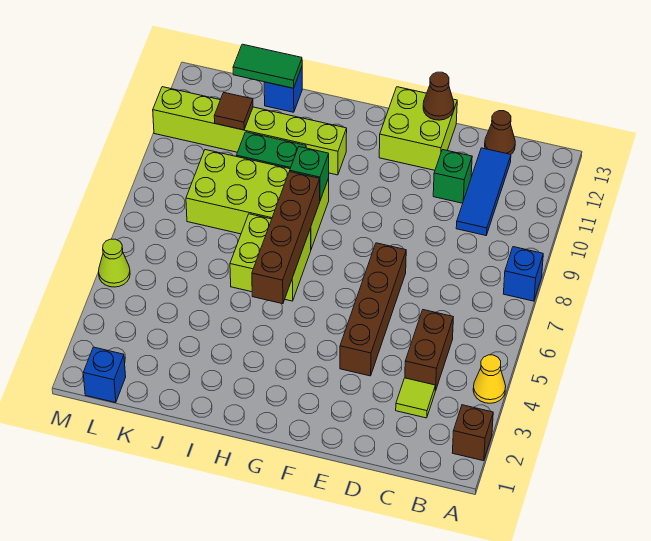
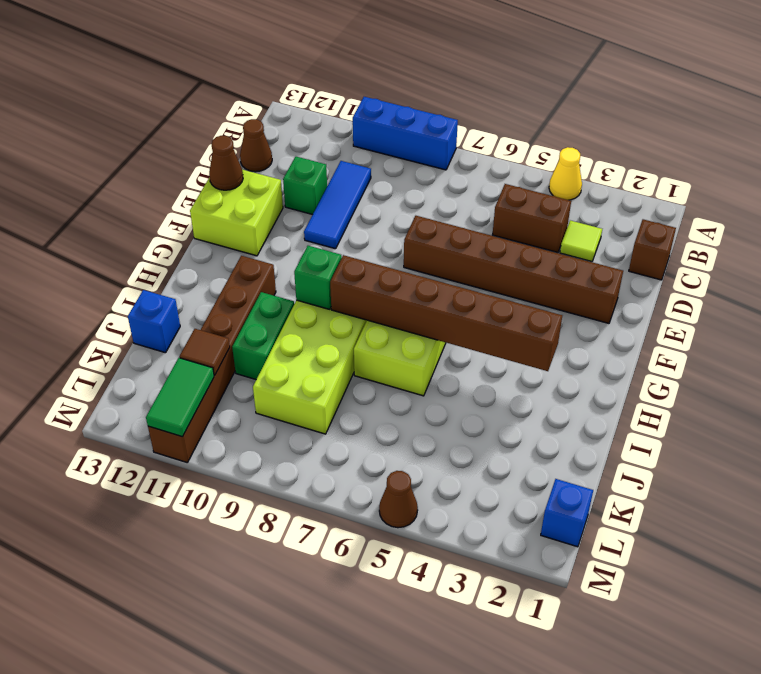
brown brick A2 level 1 -> brown brick C1 level 1
blue brick A8 level 1 -> blue brick A8:A10 level 1
blue tile C10:C12 level 1 -> blue tile C10:E10 level 1
brown brick E4:E7 level 1 -> brown brick E2:E7 level 1
brown brick H5:H8 level 2 -> brown brick H3:H8 level 2
lime brick H11:M11 level 1 -> brown brick H11:M11 level 1
green tile J13:K13 level 2 -> green tile L11:M11 level 2
lime cone M5 level 1 -> brown cone M5 level 1

